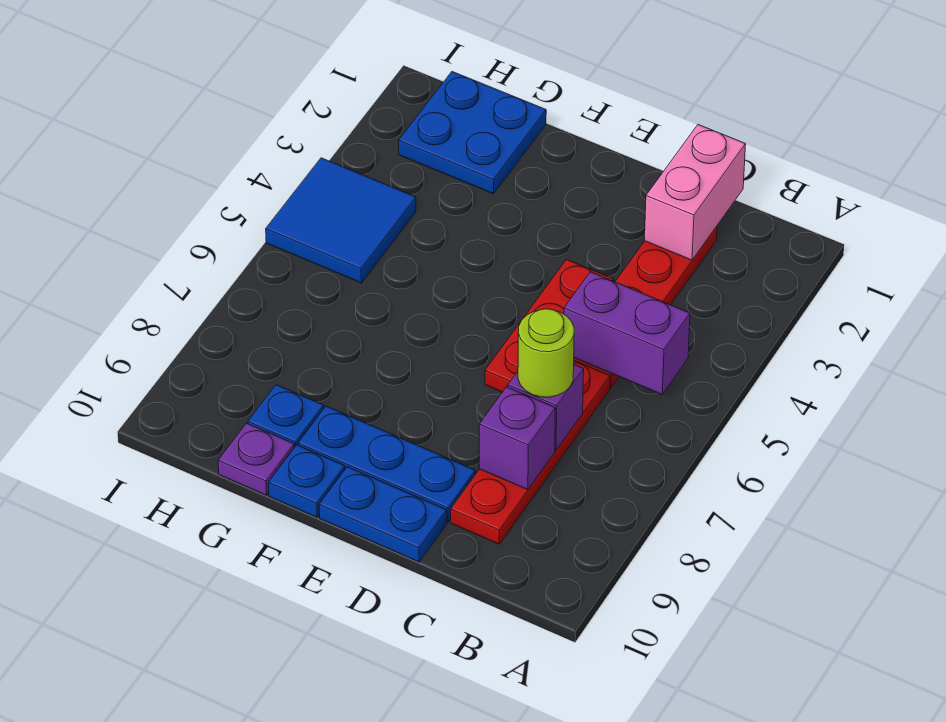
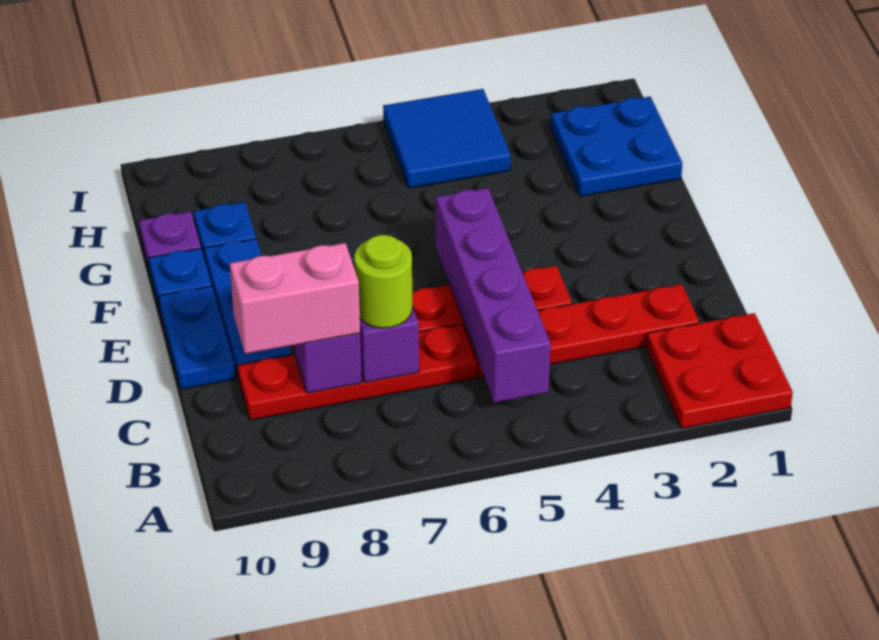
none -> red plate A1:B2 level 1
purple brick B5:C5 level 2 -> purple brick B5:E5 level 2
pink brick C1:C2 level 2 -> pink brick C8:C9 level 3

